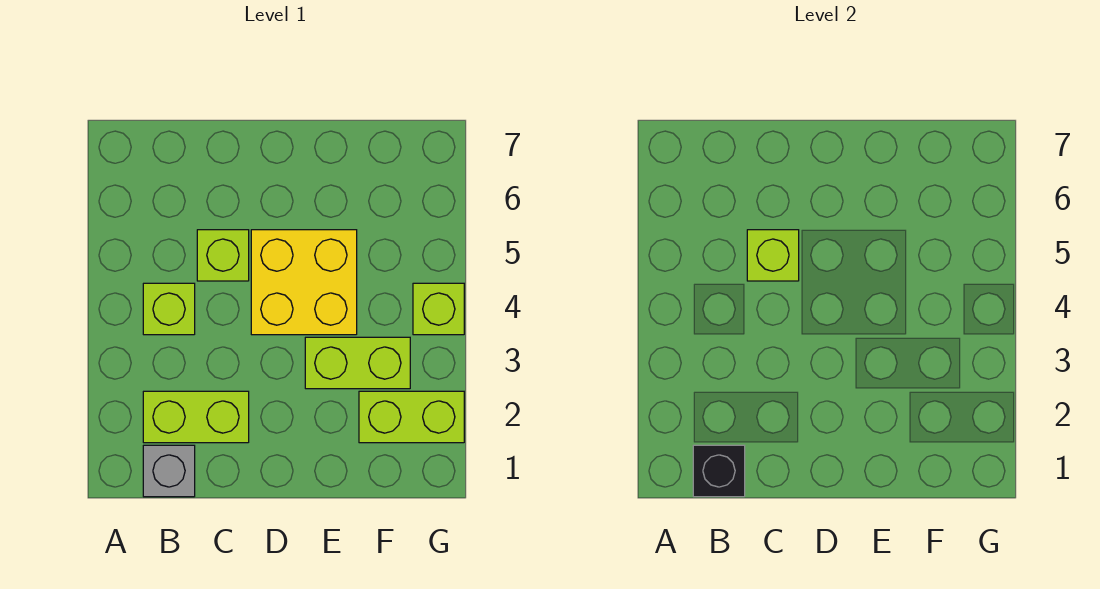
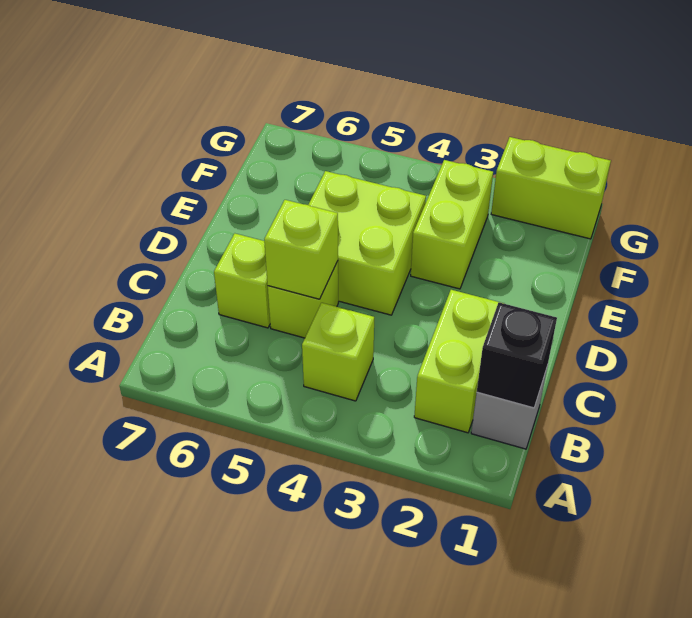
yellow brick D4:E5 level 1 -> lime brick D4:E5 level 1
lime brick F2:G2 level 1 -> lime brick G1:G2 level 1
lime brick G4 level 1 -> lime brick C6 level 1

